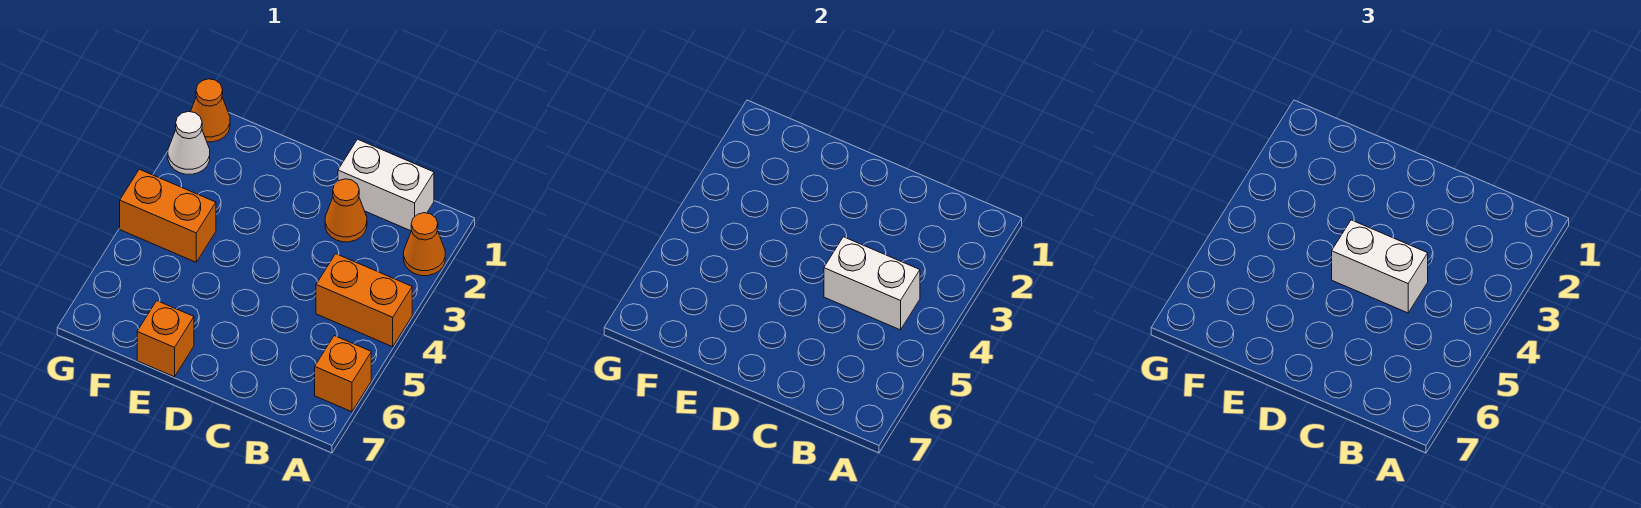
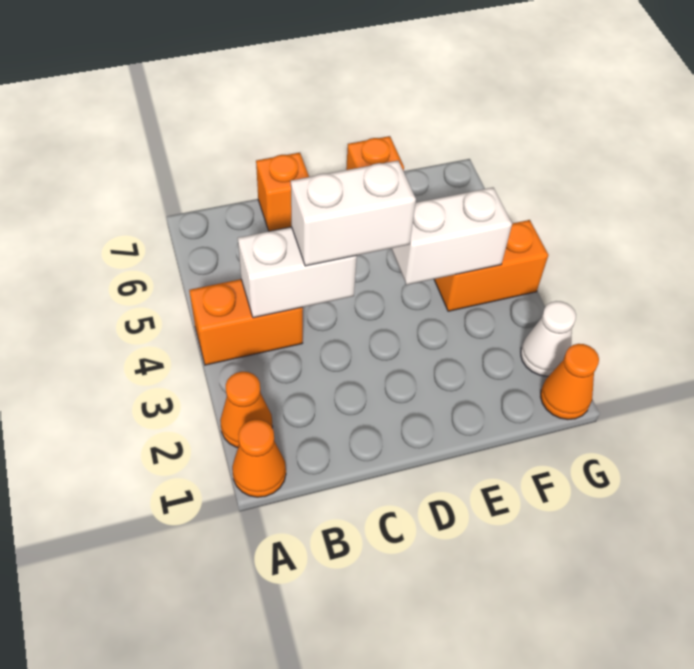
orange brick A6 level 1 -> orange brick C7 level 1
white brick B1:C1 level 1 -> white brick E4:F4 level 2
orange cone C2 level 1 -> orange cone A1 level 1

